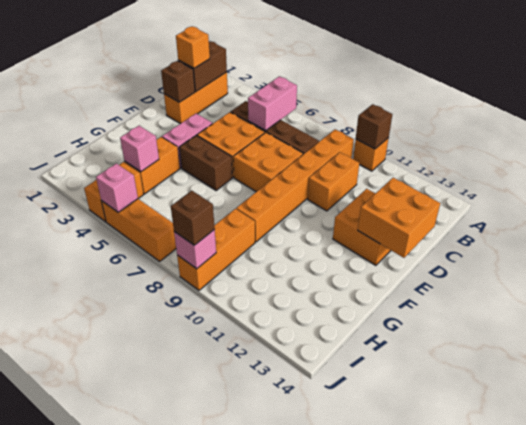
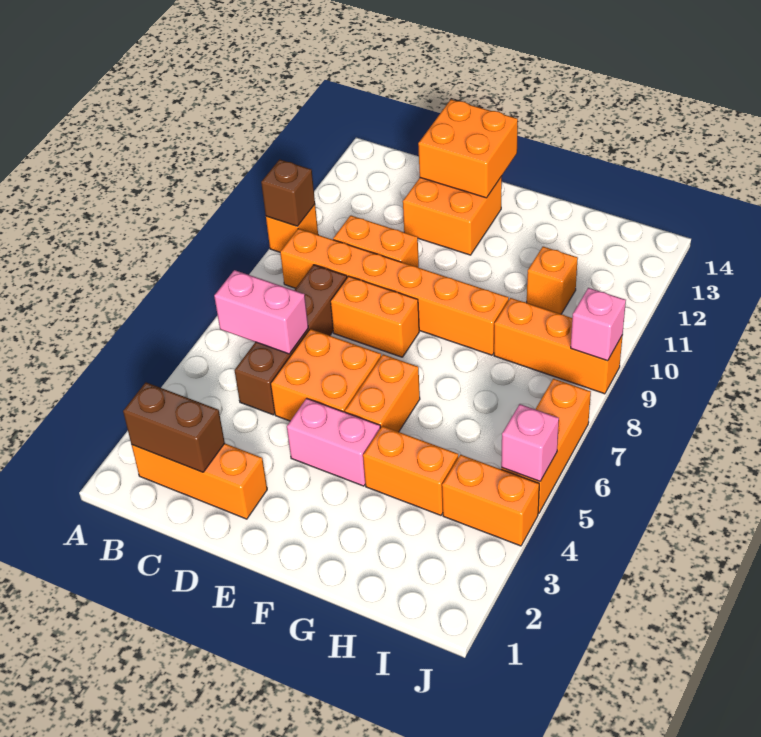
orange brick C2 level 3 -> orange brick H11 level 1
brown brick D2 level 2 -> none
orange brick D7:E8 level 1 -> orange brick D8:E8 level 1
brown brick F5:F6 level 1 -> orange brick F5:F6 level 1
pink brick H4 level 2 -> none
brown brick J9 level 3 -> none

